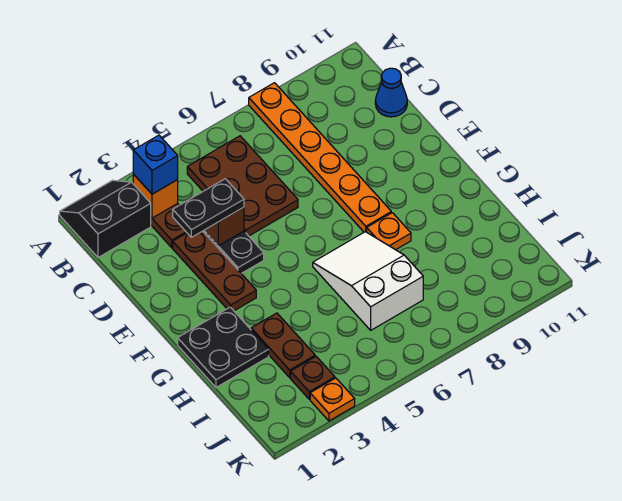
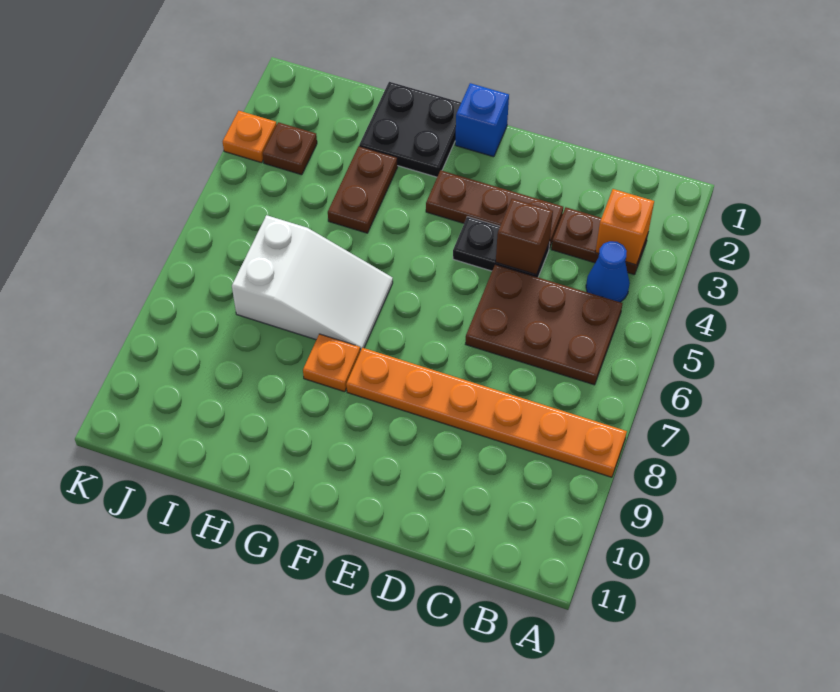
black slope A1:B2 level 1 top B -> none
blue brick B3 level 3 -> blue brick F1 level 1
blue cone C11 level 1 -> blue cone B4 level 1
black plate D3:D4 level 3 -> none
brown plate H3:I3 level 1 -> brown plate H3:H4 level 1

